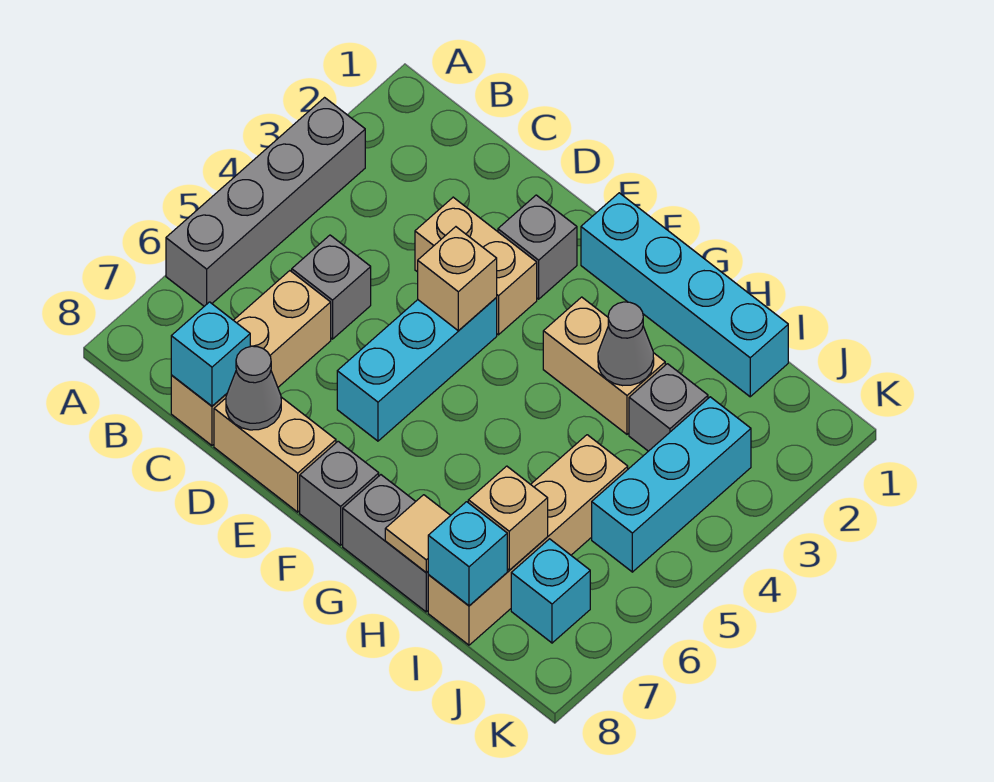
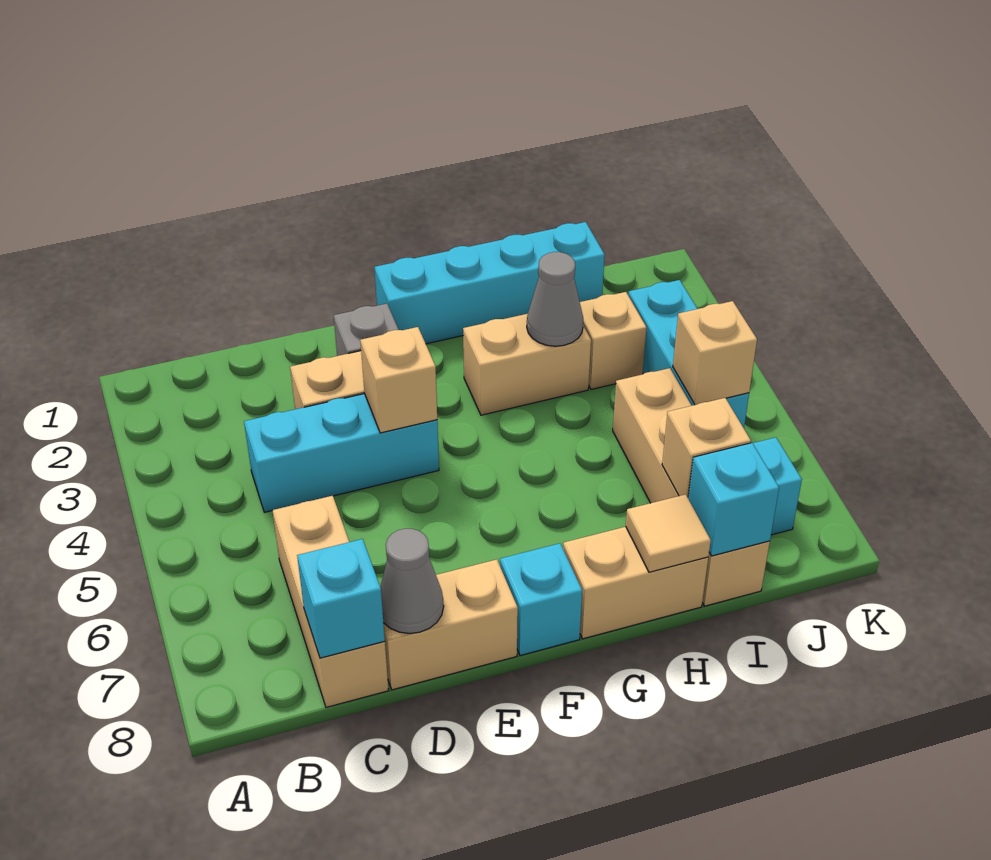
grey brick A3:A6 level 1 -> none
grey brick C5 level 1 -> none
cyan brick E4:E6 level 1 -> cyan brick C4:E4 level 1
grey brick F8 level 1 -> cyan brick F8 level 1
grey brick G8:H8 level 1 -> tan brick G8:H8 level 1
grey brick I3 level 1 -> tan brick I3 level 1
none -> tan brick J5 level 2

